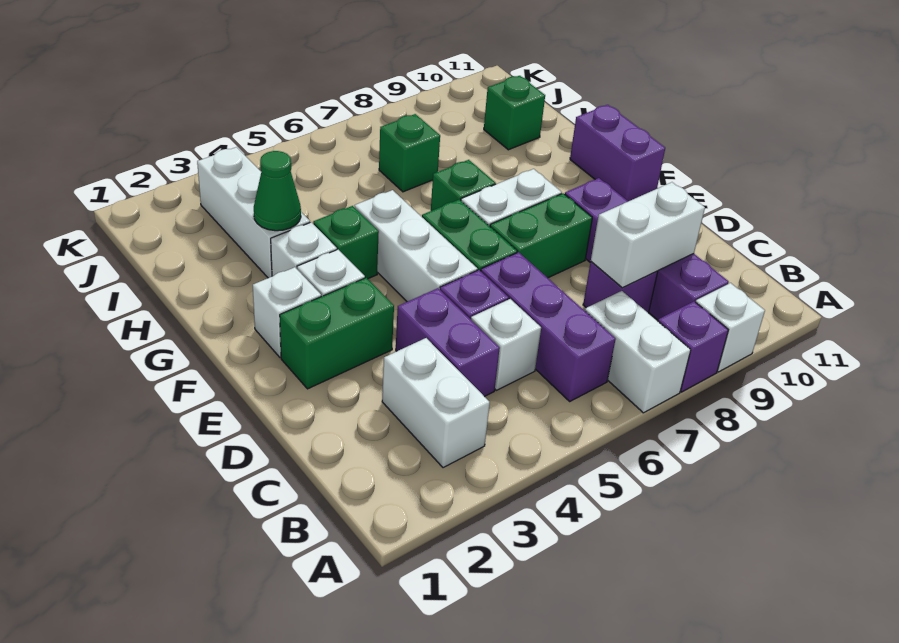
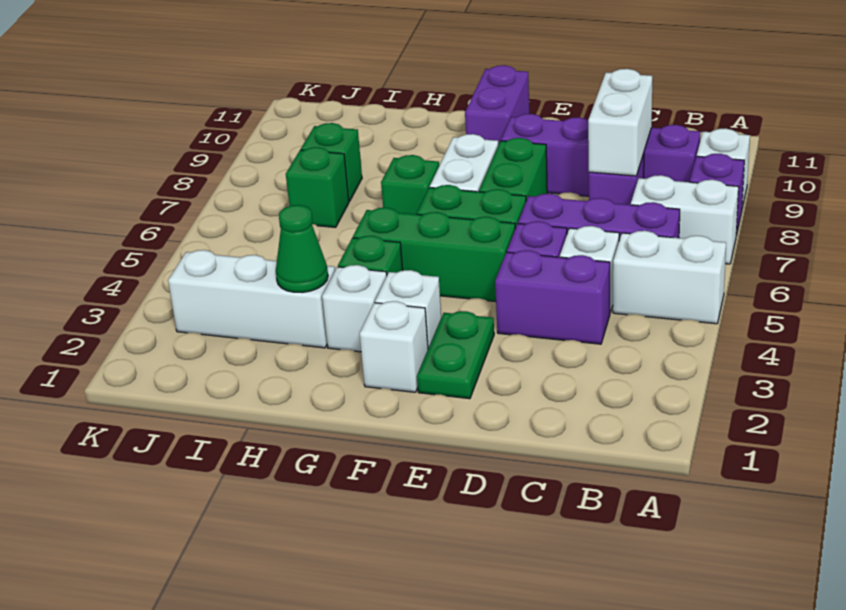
white brick B3:C3 level 1 -> white brick A5:B5 level 1
green brick E2:E3 level 1 -> green plate E2:E3 level 1
white brick E5:G5 level 1 -> green brick E5:G5 level 1
purple brick F11:G11 level 1 -> purple brick F10:F11 level 1
green brick I10 level 1 -> green brick I8 level 1

